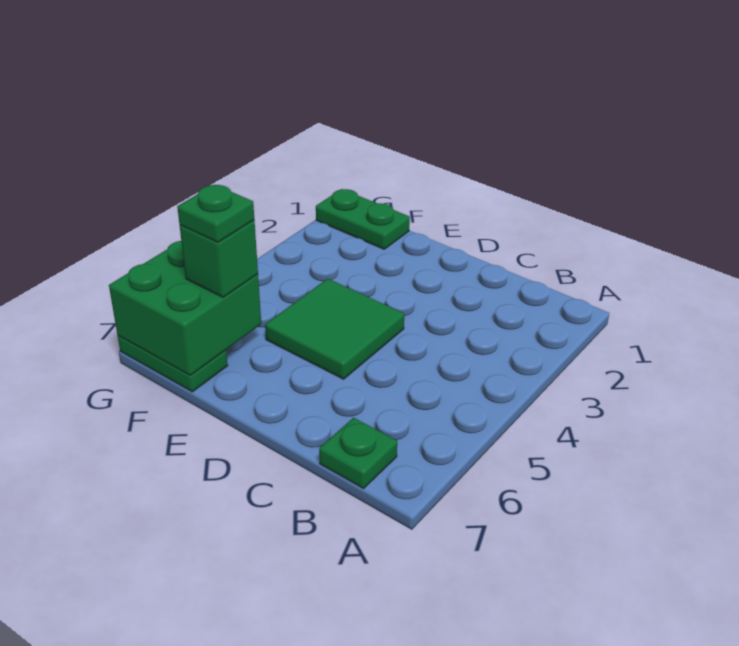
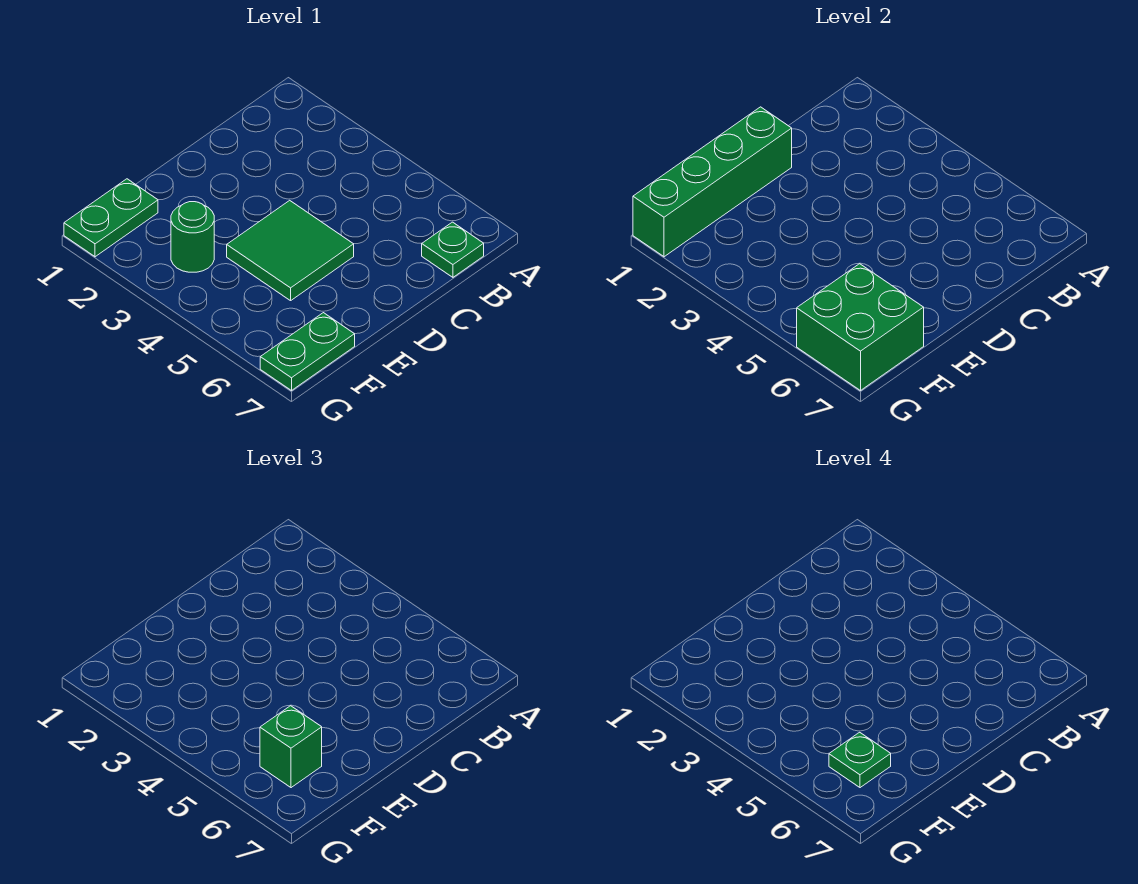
none -> green brick D1:G1 level 2
none -> green round brick F3 level 1

